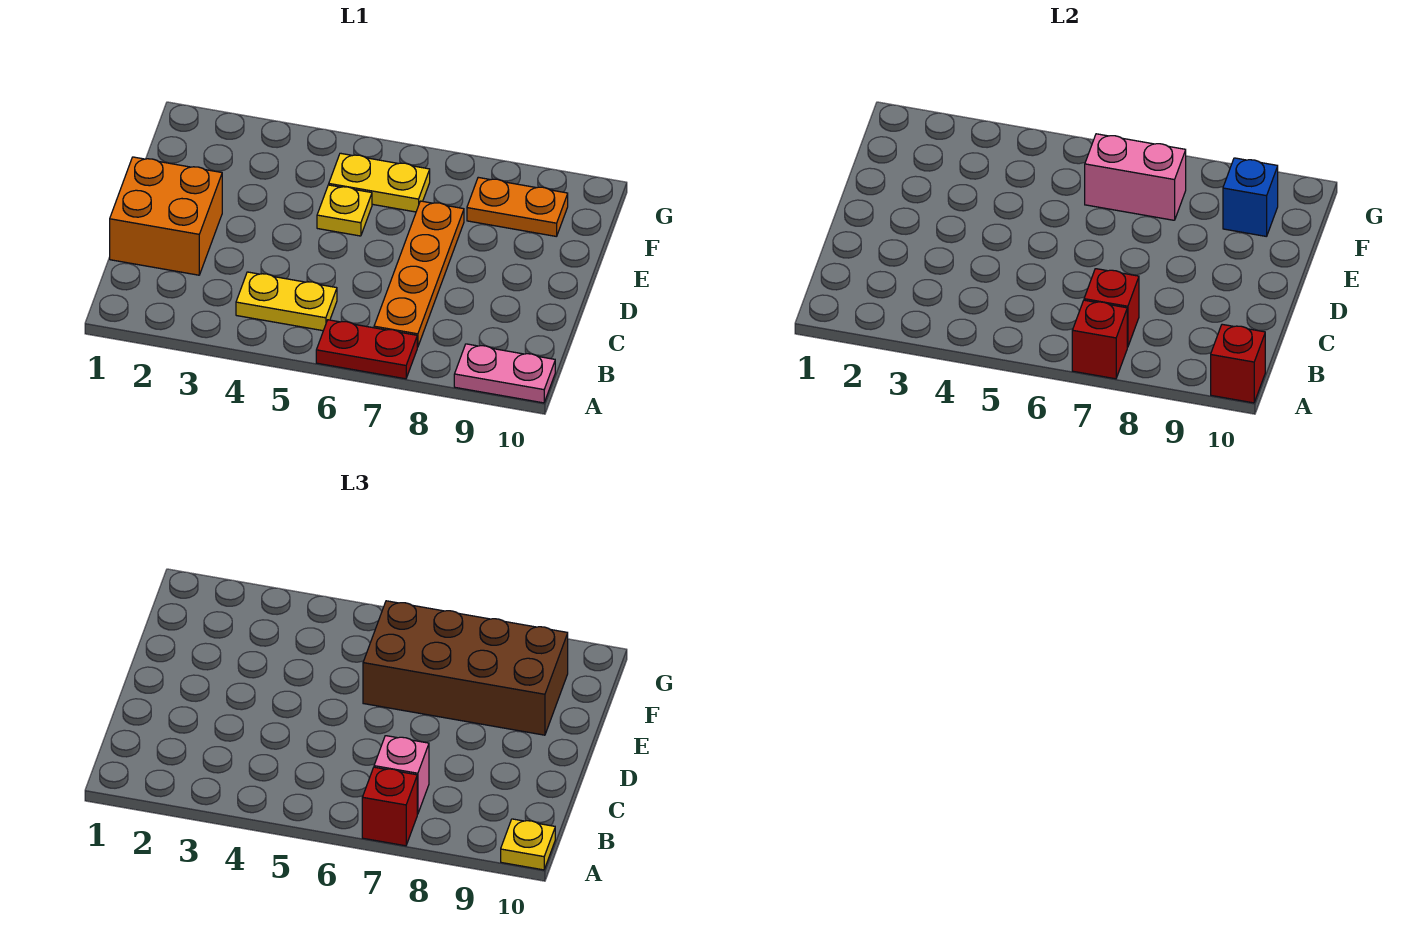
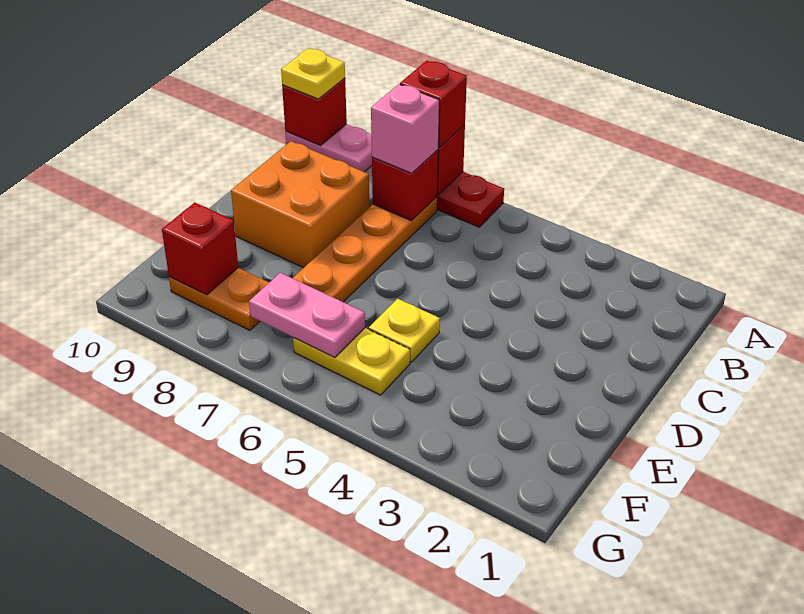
yellow plate B4:B5 level 1 -> none
orange brick C1:D2 level 1 -> orange brick C8:D9 level 1
brown brick E6:F9 level 3 -> none
pink brick F6:F7 level 2 -> pink plate F6:F7 level 2
blue brick F9 level 2 -> red brick F9 level 2

